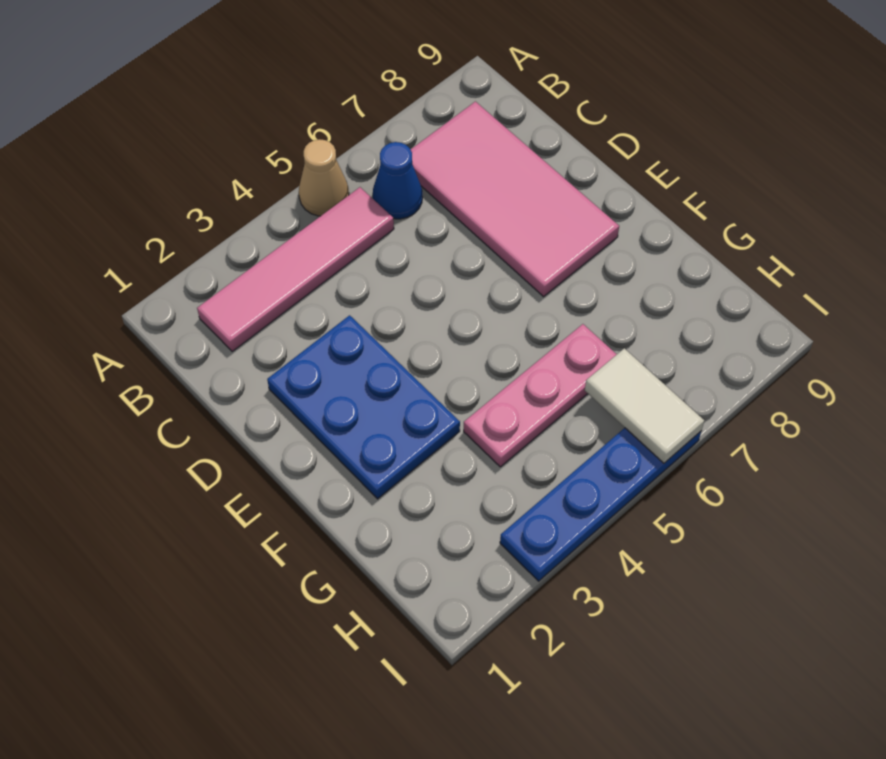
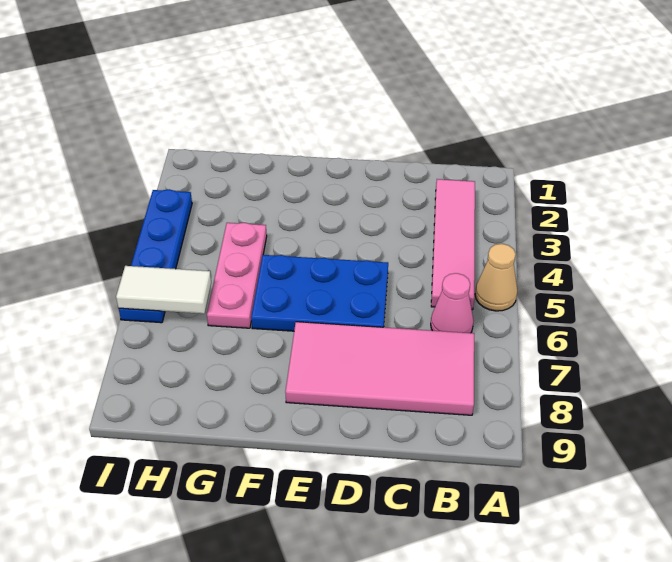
blue cone B6 level 1 -> pink cone B6 level 1
blue plate D2:F3 level 1 -> blue plate D5:F6 level 1

